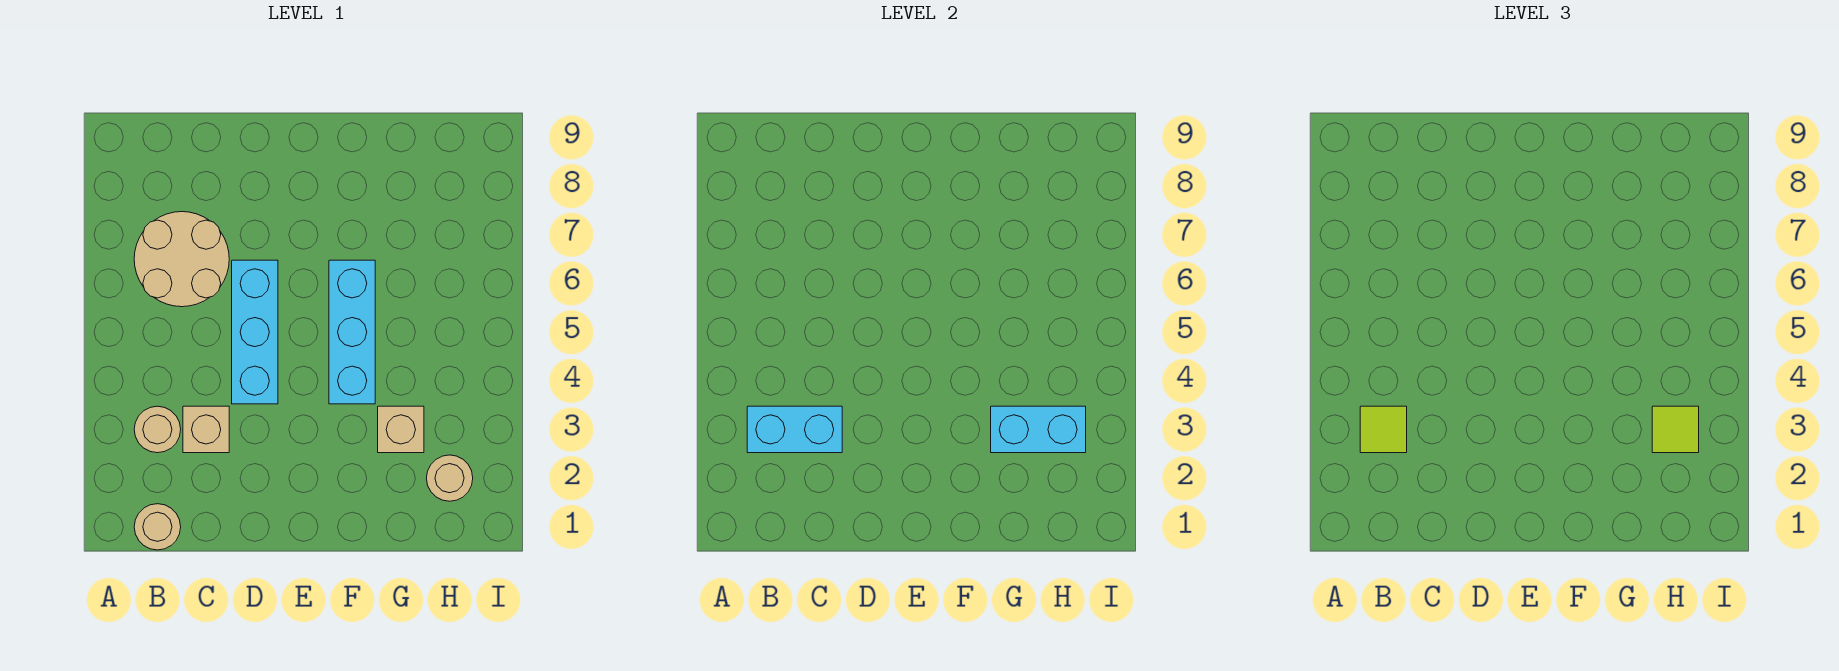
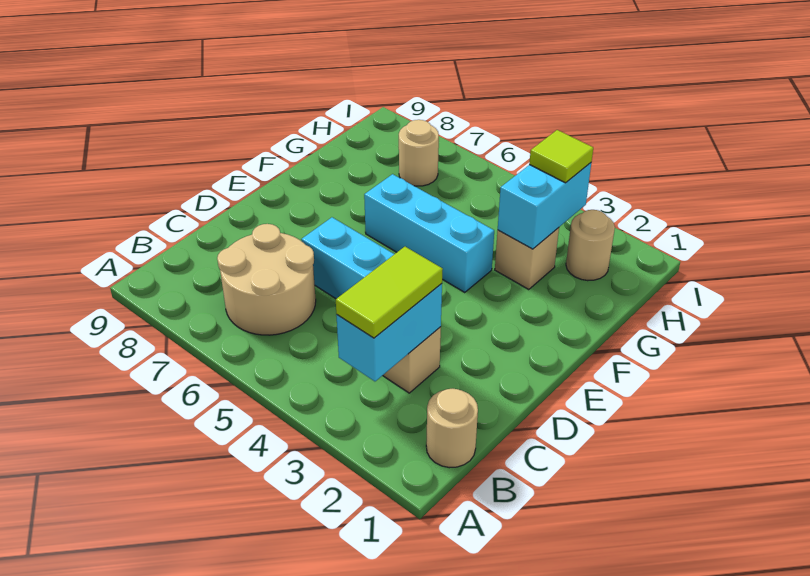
tan round brick B3 level 1 -> tan round brick H7 level 1
lime tile B3 level 3 -> lime tile B3:C3 level 3

